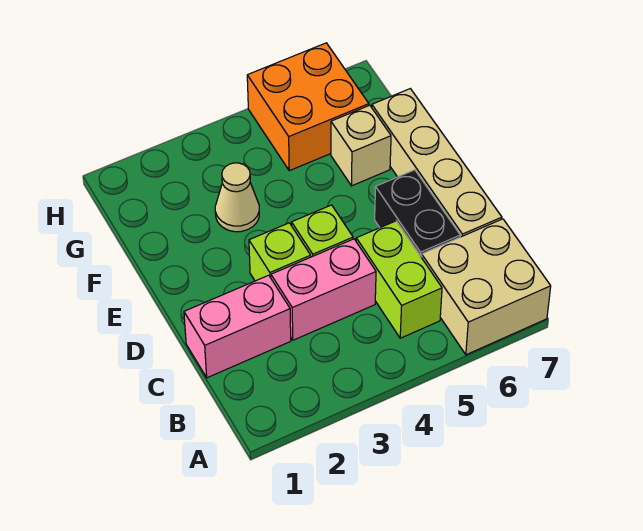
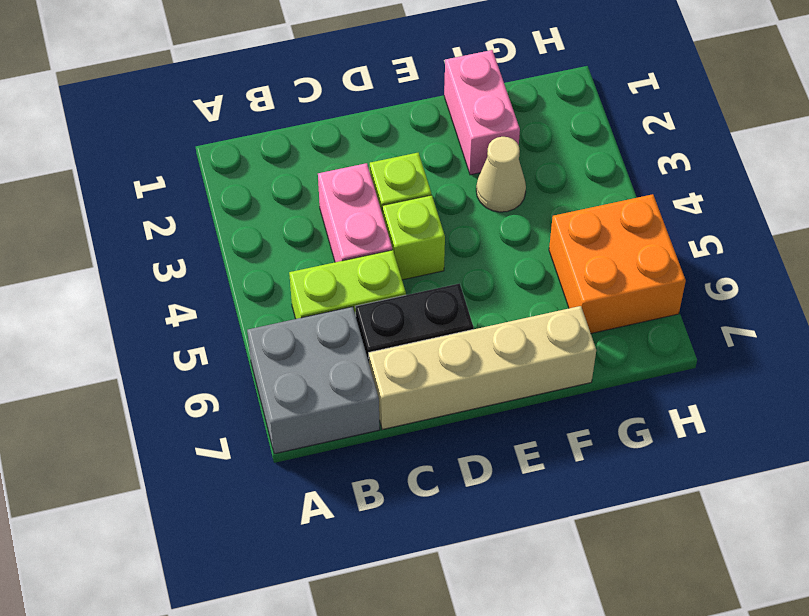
tan brick A6:B7 level 1 -> grey brick A6:B7 level 1
pink brick C1:C2 level 1 -> pink brick F1:F2 level 1
tan brick F6 level 1 -> none

